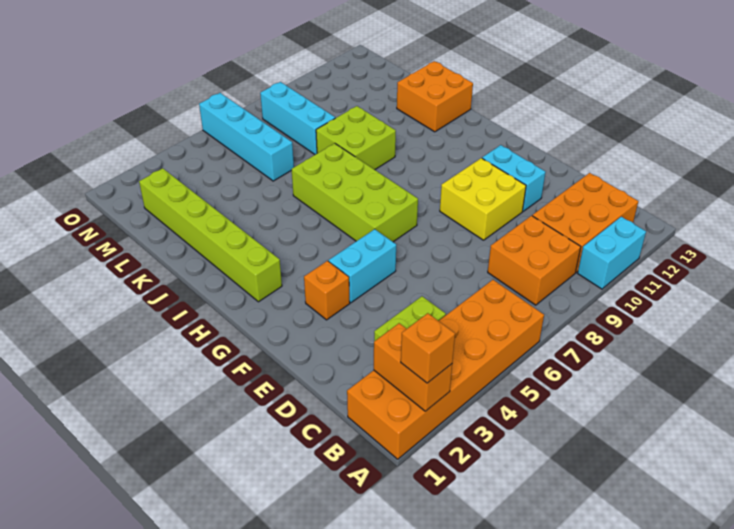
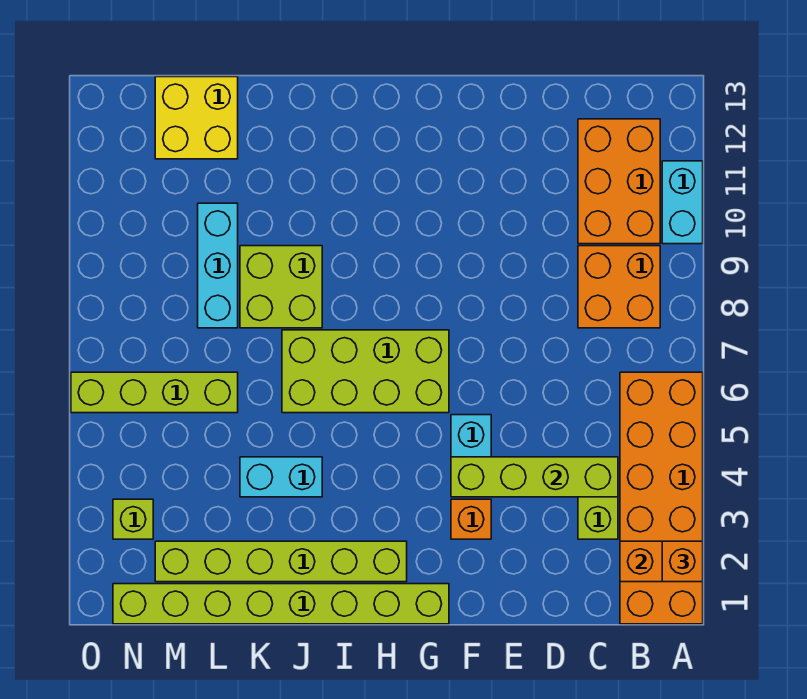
none -> lime brick C4:F4 level 2
yellow brick E9:F10 level 1 -> yellow brick L12:M13 level 1
cyan brick E11:F11 level 1 -> cyan brick J4:K4 level 1
none -> lime brick G1:N1 level 1
orange brick J12:K13 level 1 -> none
cyan brick L6:O6 level 1 -> lime brick L6:O6 level 1
cyan brick L8:N8 level 1 -> cyan brick L8:L10 level 1
none -> lime brick N3 level 1

